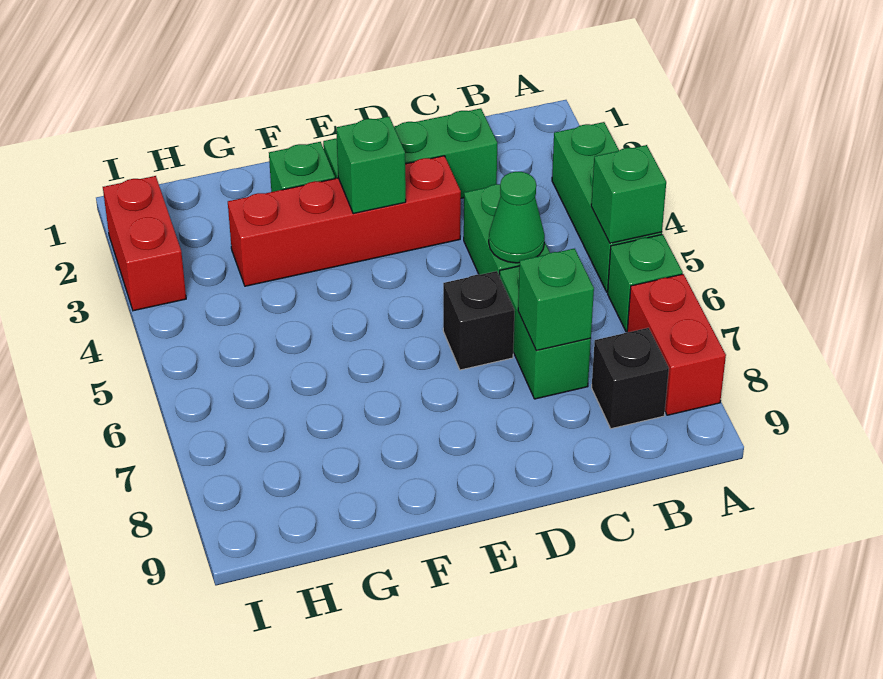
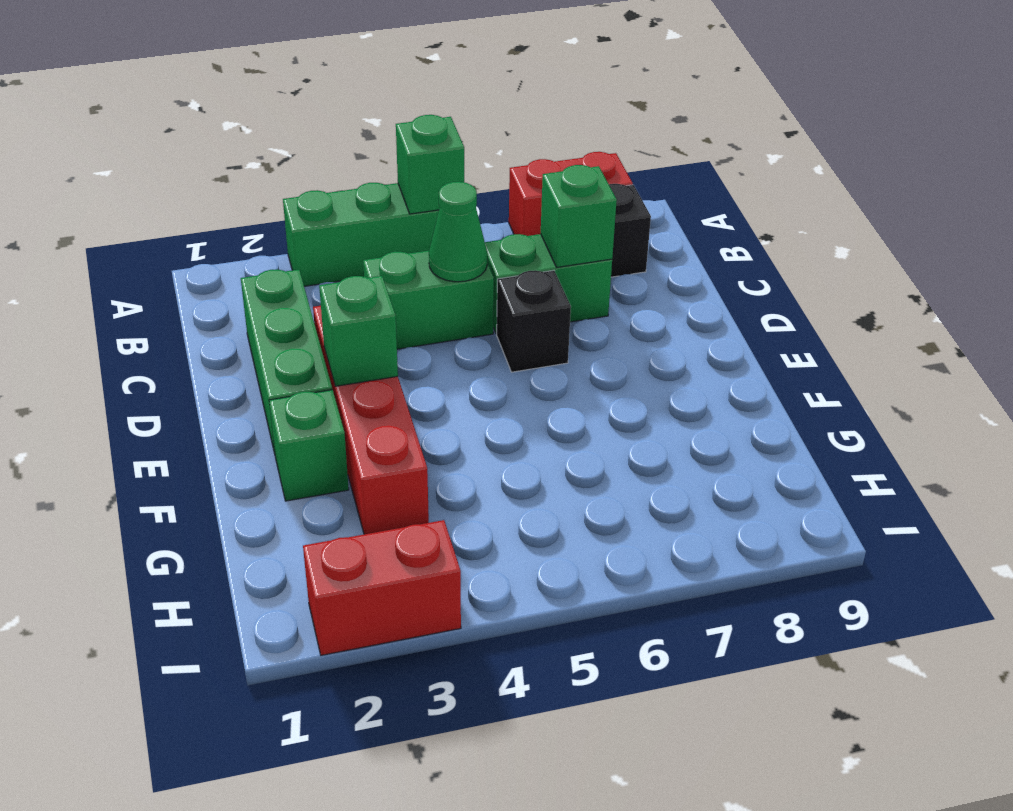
green brick A6 level 1 -> none

